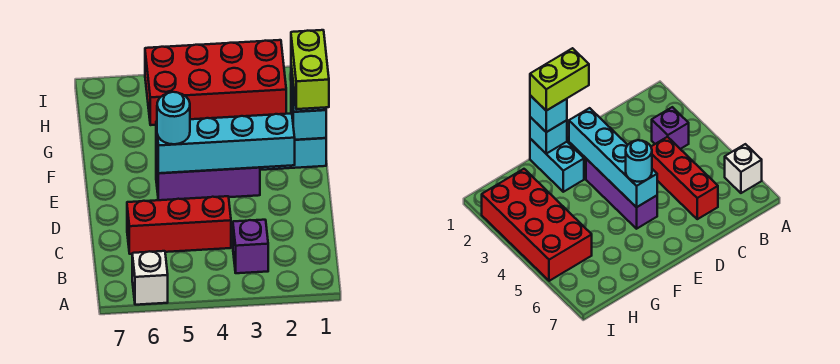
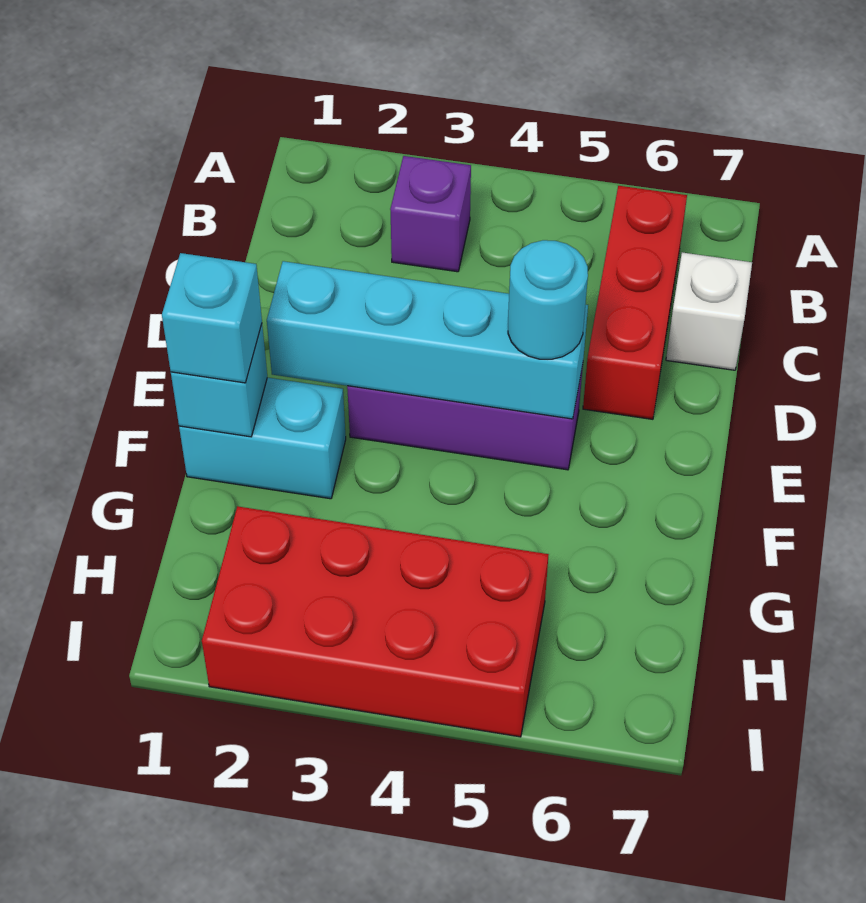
white brick A6 level 1 -> white brick C7 level 1
red brick C4:C6 level 1 -> red brick B6:D6 level 1
lime brick E1:F1 level 4 -> none

